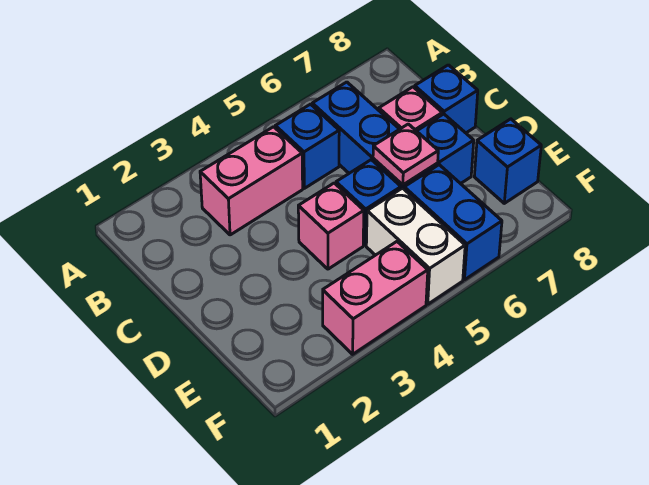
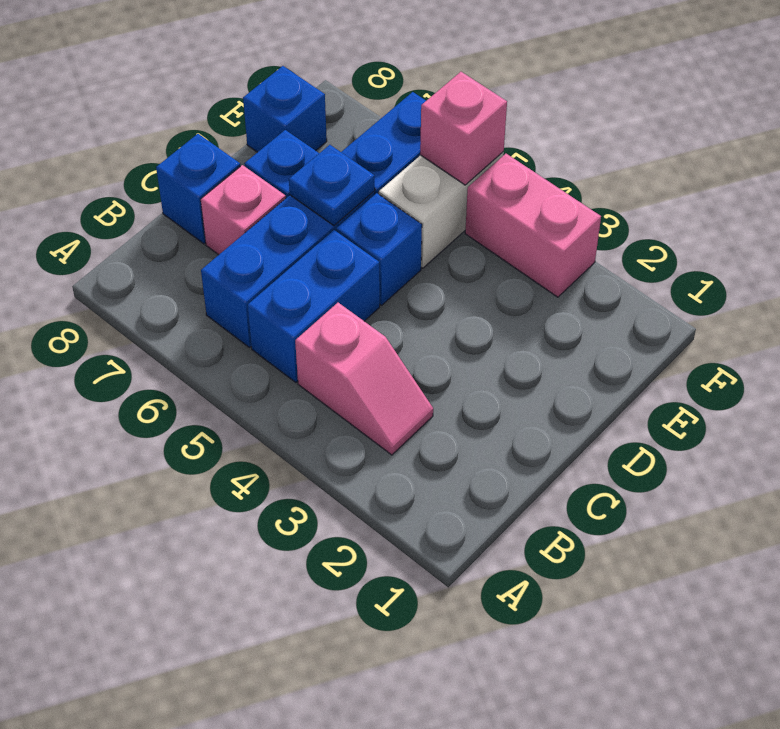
pink brick B3:B4 level 1 -> pink slope B3:B4 level 1 top 4
blue brick B5 level 1 -> blue brick B5:C5 level 1
pink brick D4 level 1 -> pink brick F5 level 2
pink plate D6 level 2 -> blue plate D6 level 2

